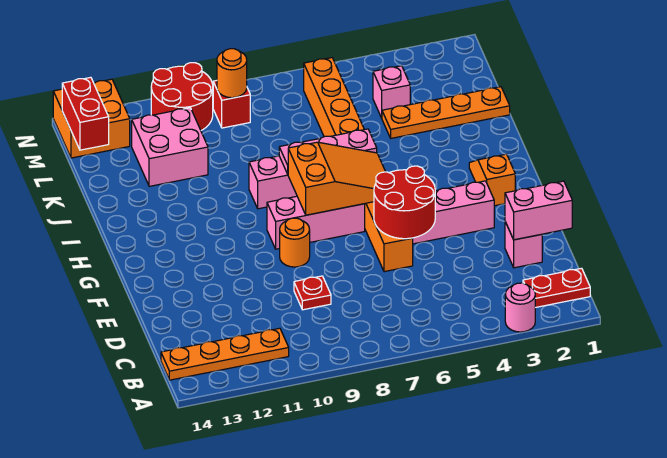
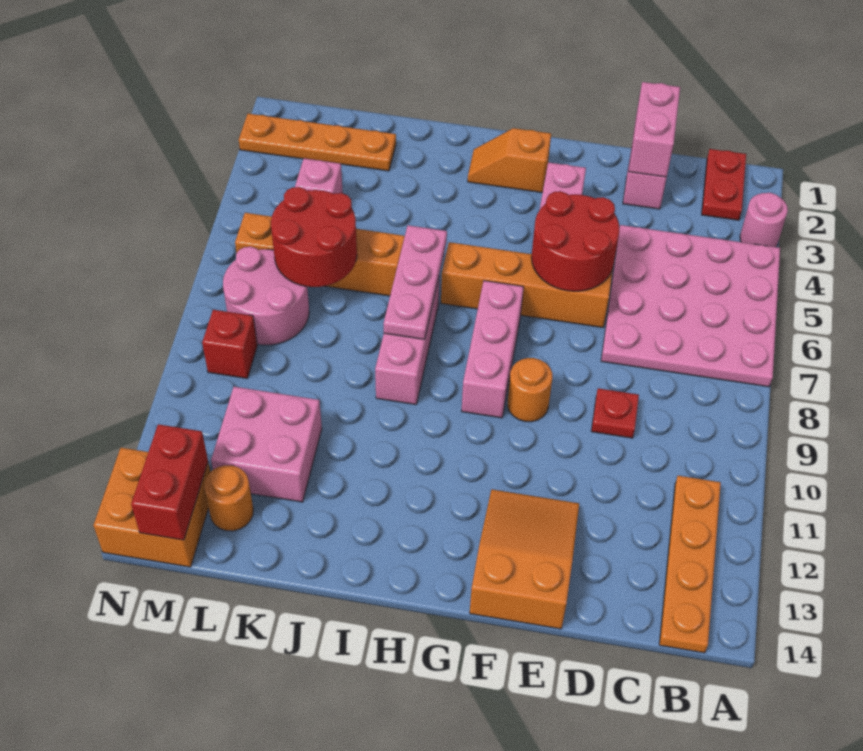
none -> pink plate A4:D7 level 1
orange slope G6:H8 level 2 top 8 -> orange slope E12:F14 level 1 top 14
orange plate K1:K4 level 1 -> orange plate K2:N2 level 1
none -> pink round brick L7:M8 level 1
red brick L14:M14 level 2 -> red brick M13:M14 level 2
orange round brick M9 level 2 -> orange round brick L13 level 1
red round brick M10:N11 level 1 -> red round brick K6:L7 level 2

